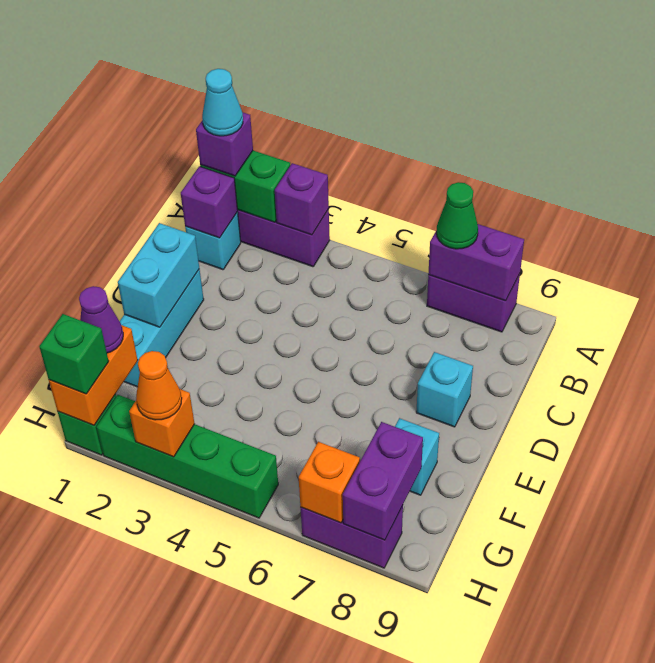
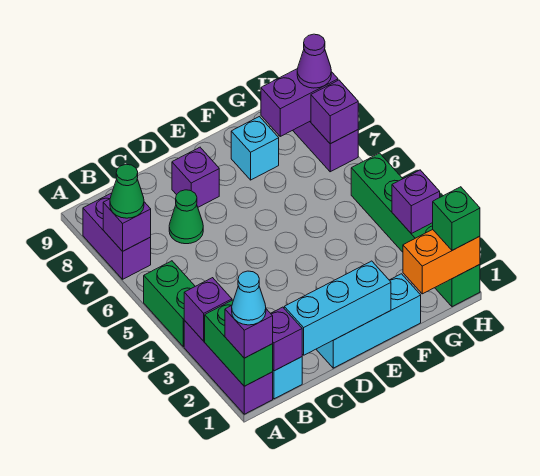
none -> green brick A4:A5 level 1
purple brick A7:A8 level 2 -> purple brick A7 level 2
none -> green cone C7 level 1
cyan brick D1:E1 level 2 -> cyan brick C1:E1 level 2
cyan brick D8 level 1 -> purple brick D8 level 1
purple cone G1 level 3 -> purple cone H8 level 3
orange brick H3 level 2 -> purple brick H3 level 2
orange cone H3 level 3 -> none
orange brick H7 level 2 -> purple brick H7 level 2

